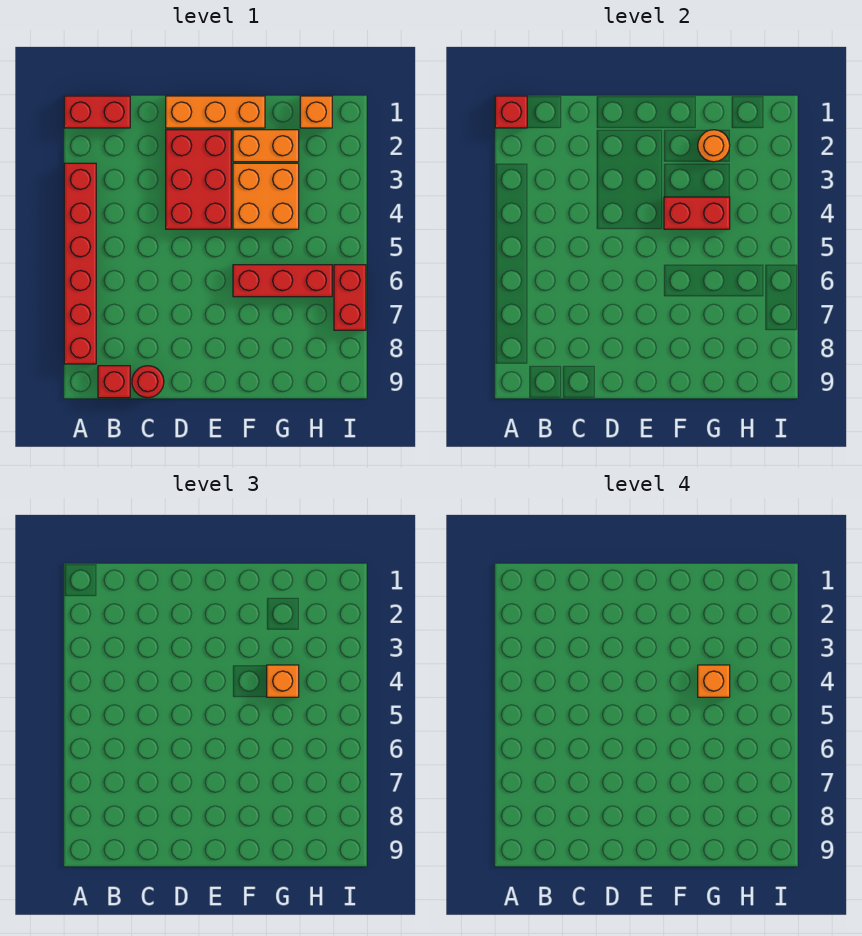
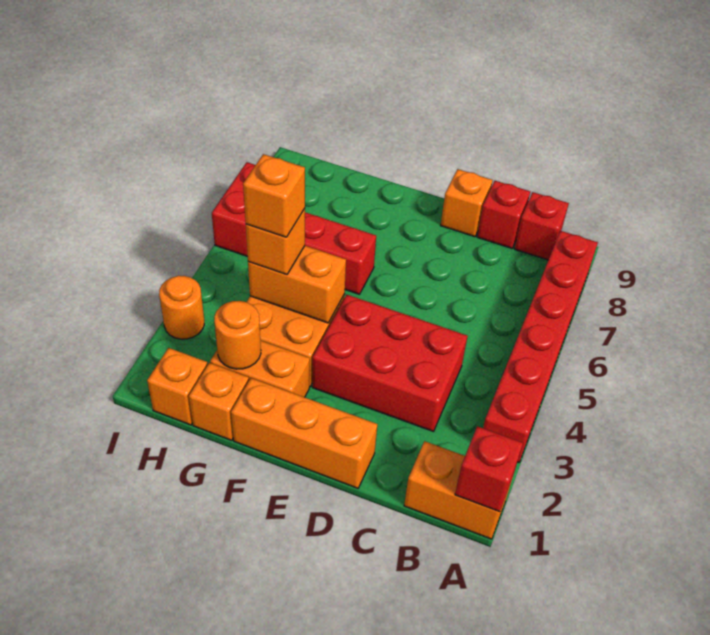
red brick A1:B1 level 1 -> orange brick A1:B1 level 1
red round brick C9 level 1 -> red brick C9 level 1
red brick D2:E4 level 1 -> red brick C3:E4 level 1
none -> orange brick D9 level 1
red brick F4:G4 level 2 -> orange brick F4:G4 level 2
none -> orange brick G1 level 1
none -> orange round brick I3 level 1

